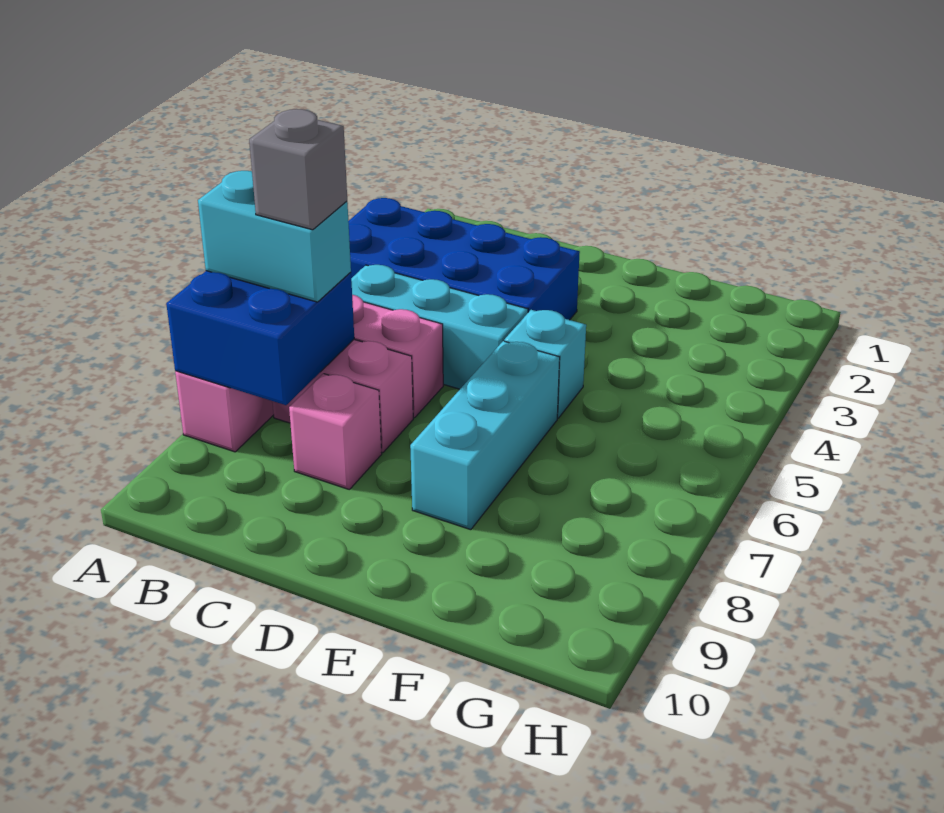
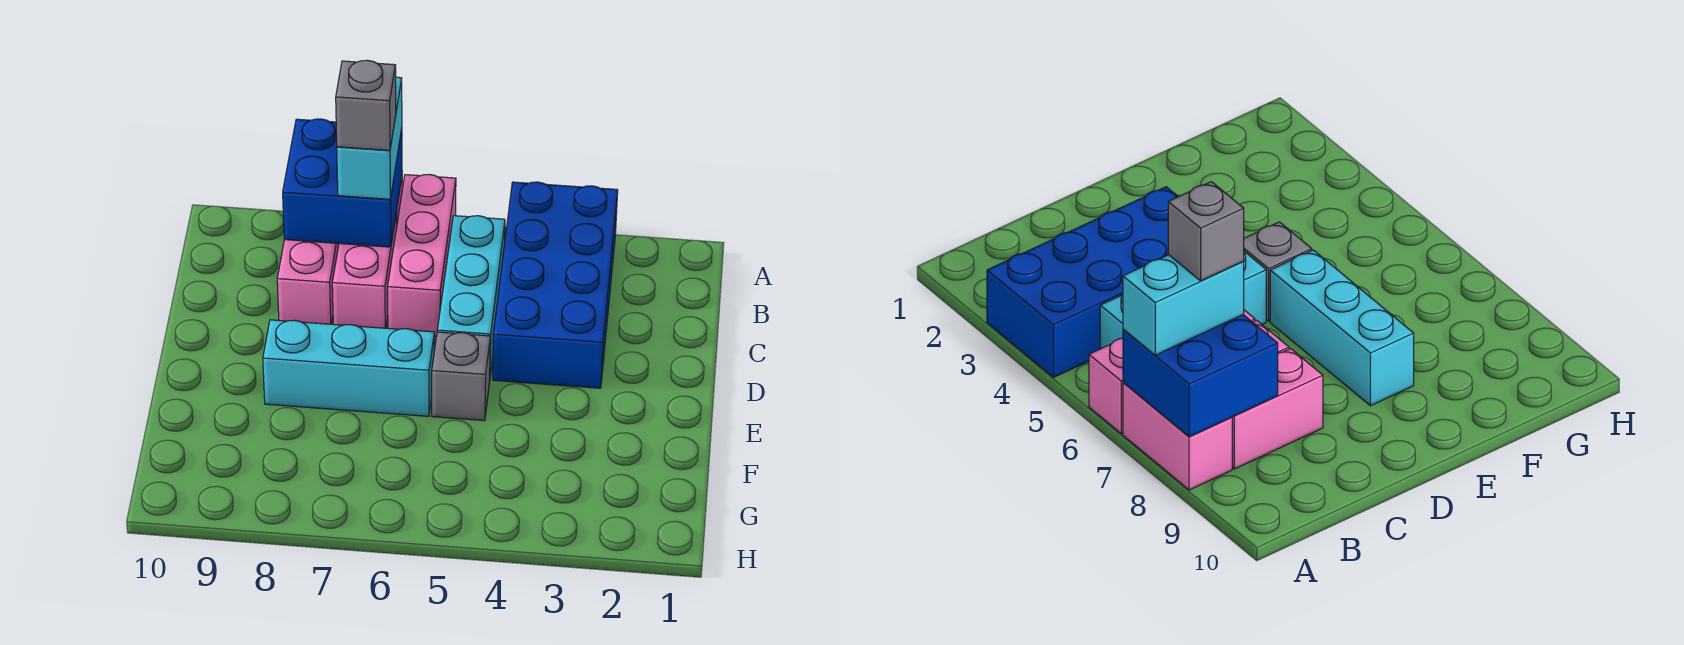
pink brick C8 level 1 -> pink brick B8:C8 level 1
cyan brick E5 level 1 -> grey brick E5 level 1

